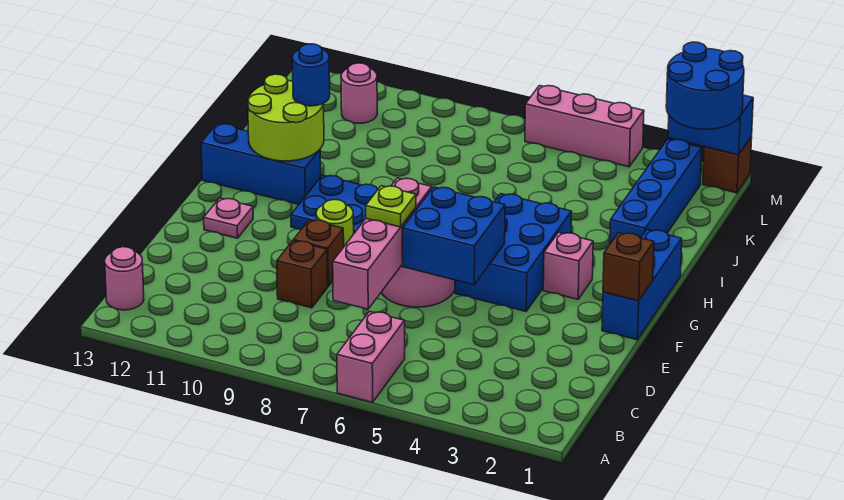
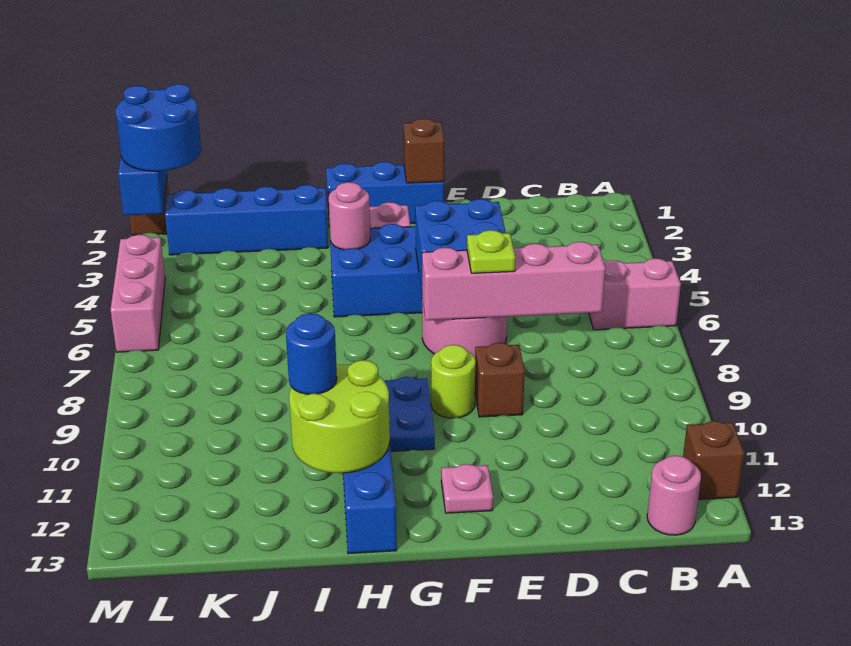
brown brick D9 level 1 -> brown brick A12 level 1
pink round brick L11 level 1 -> pink round brick H4 level 2

